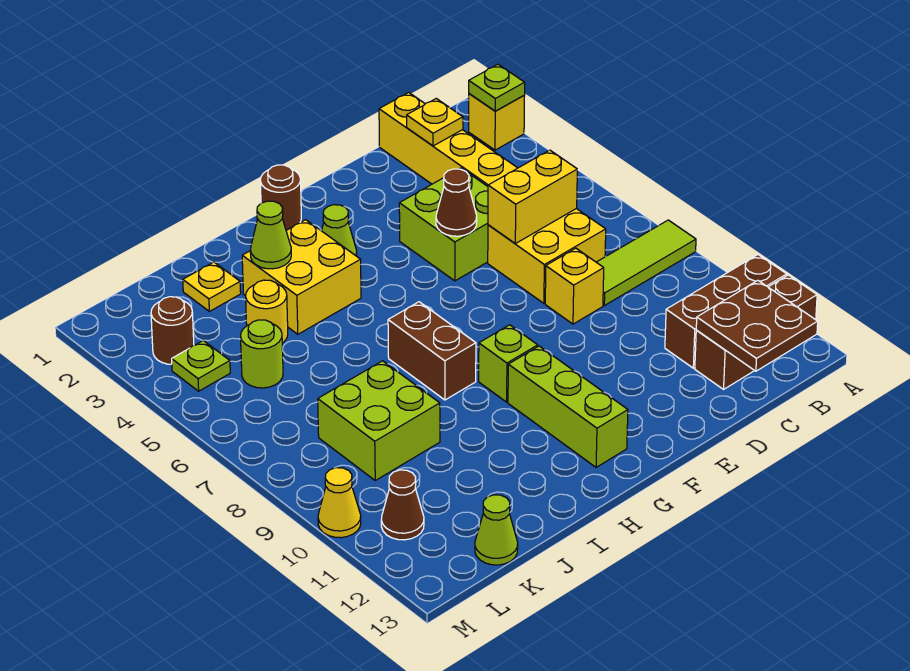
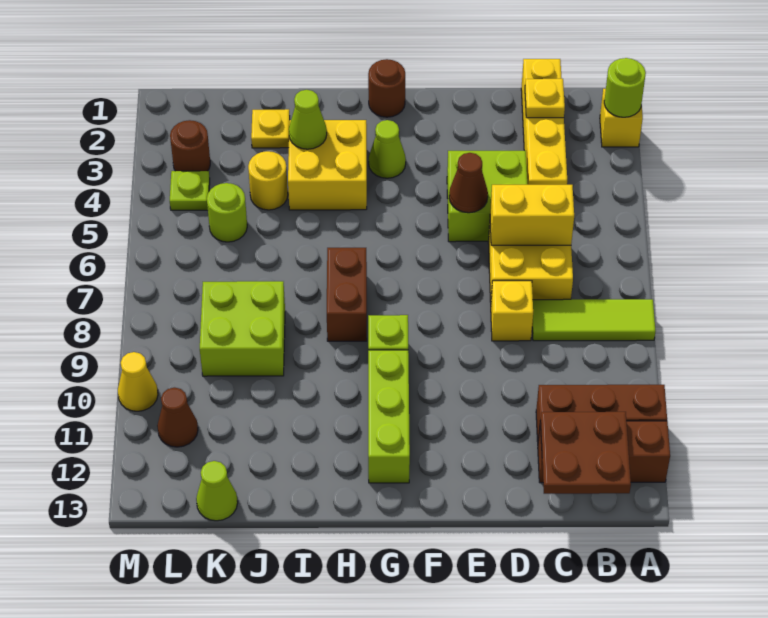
lime plate A2 level 2 -> lime round brick A2 level 2

